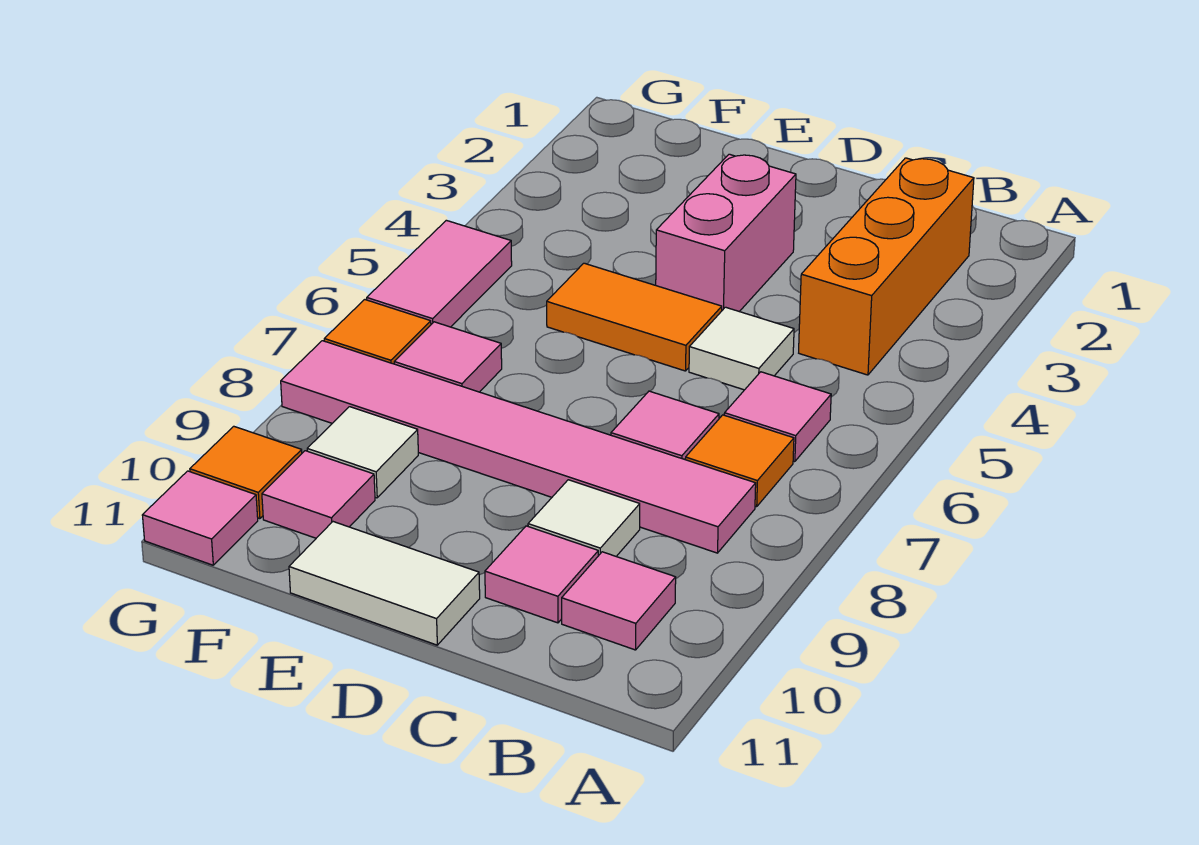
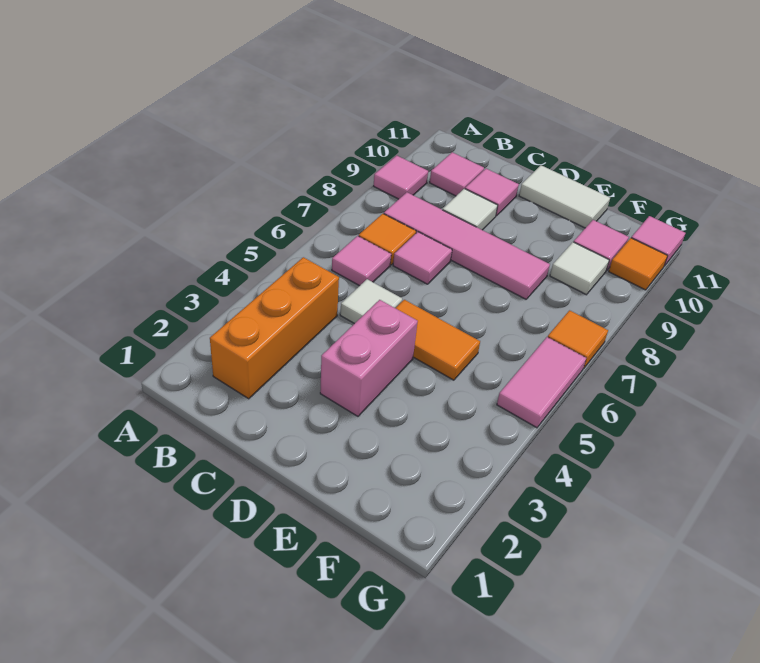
pink tile B8:G8 level 1 -> pink tile B8:E8 level 1
pink tile F7 level 1 -> pink tile A9 level 1

